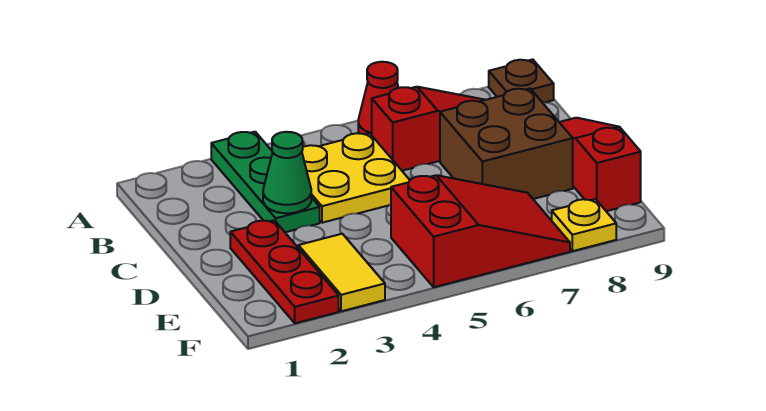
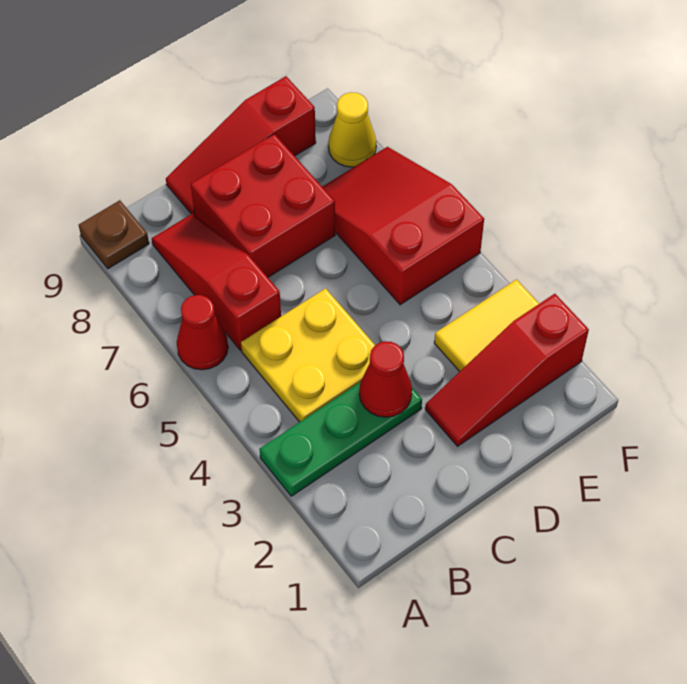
green cone C3 level 2 -> red cone C3 level 2
brown brick C7:D8 level 1 -> red brick C7:D8 level 1
red plate D2:F2 level 1 -> red slope D2:F2 level 1 top F
yellow plate F8 level 1 -> yellow cone F8 level 1

